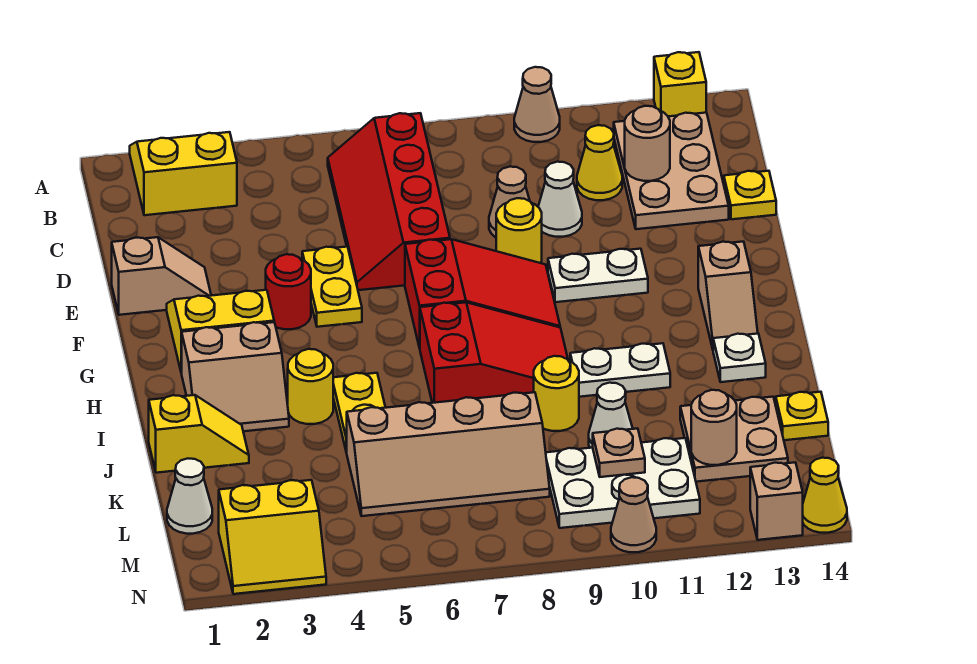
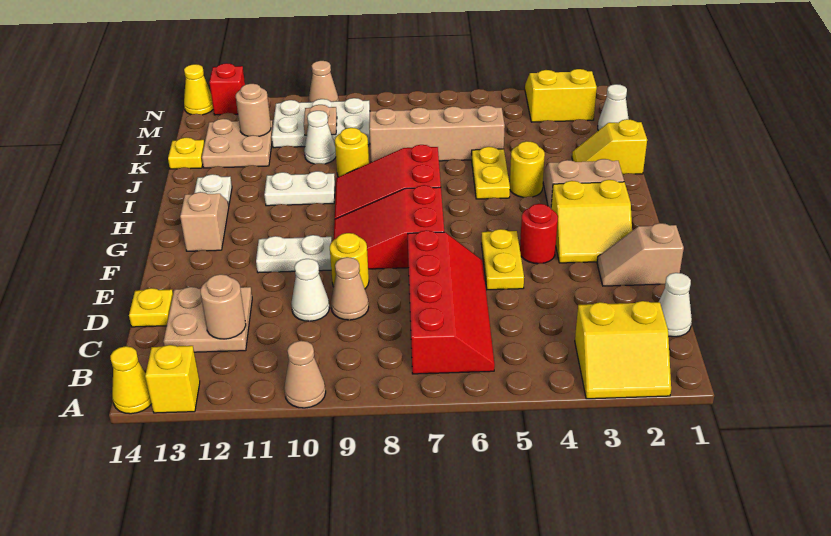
tan plate B12:D13 level 1 -> tan plate C12:D13 level 1
none -> white cone C1 level 1
yellow cone C11 level 1 -> yellow cone A14 level 1
tan brick N13 level 1 -> red brick N13 level 1

